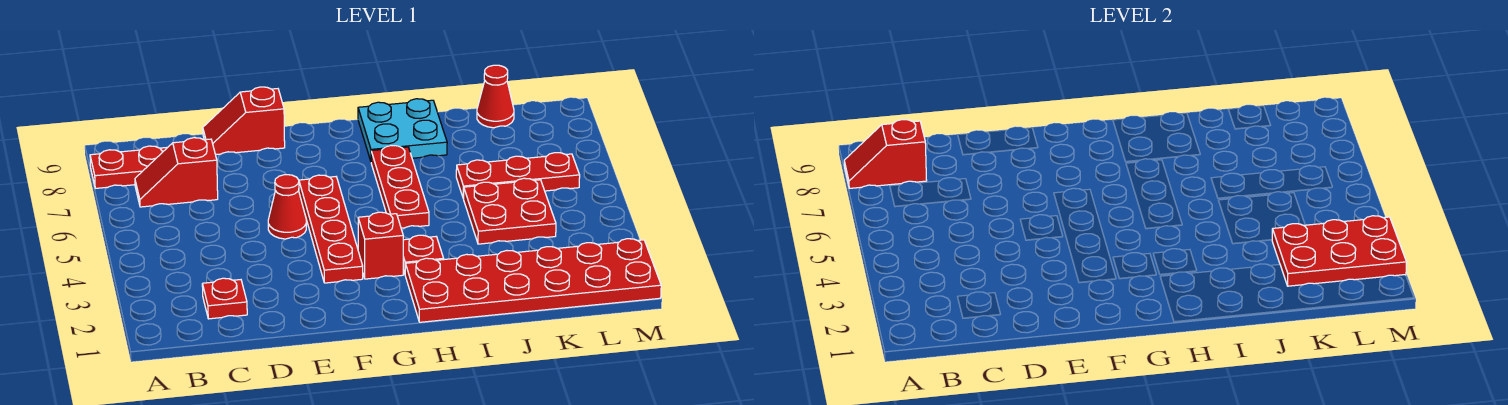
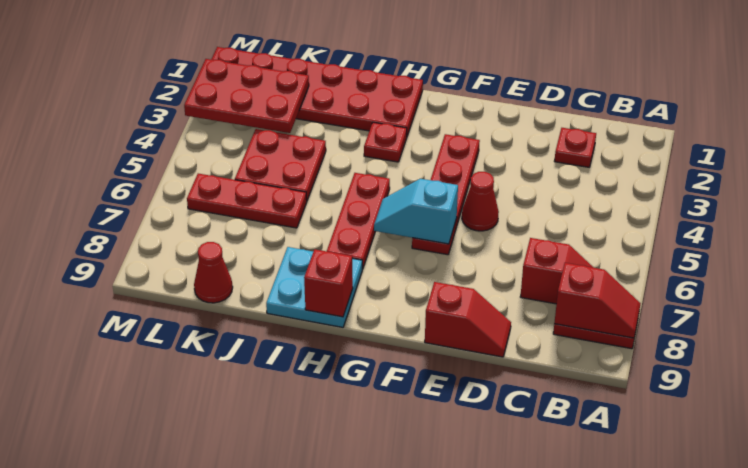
none -> cyan slope F6:G6 level 2 top F
red brick G3 level 1 -> red brick H9 level 2

